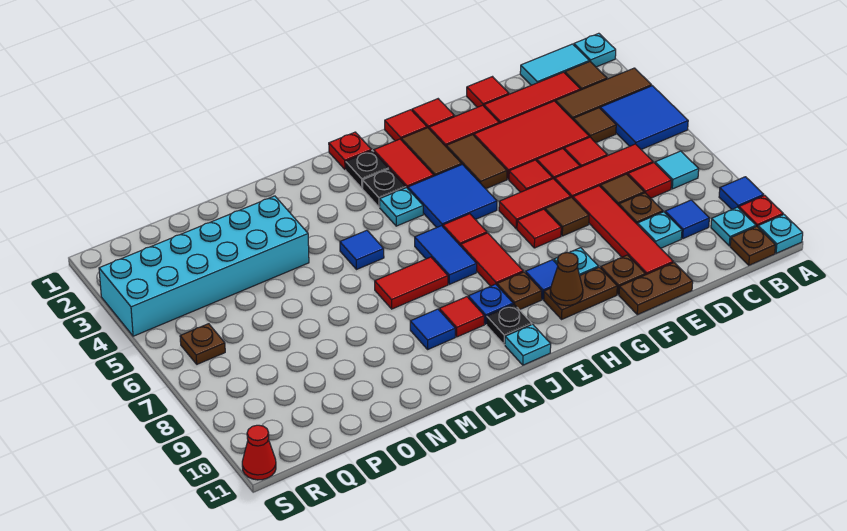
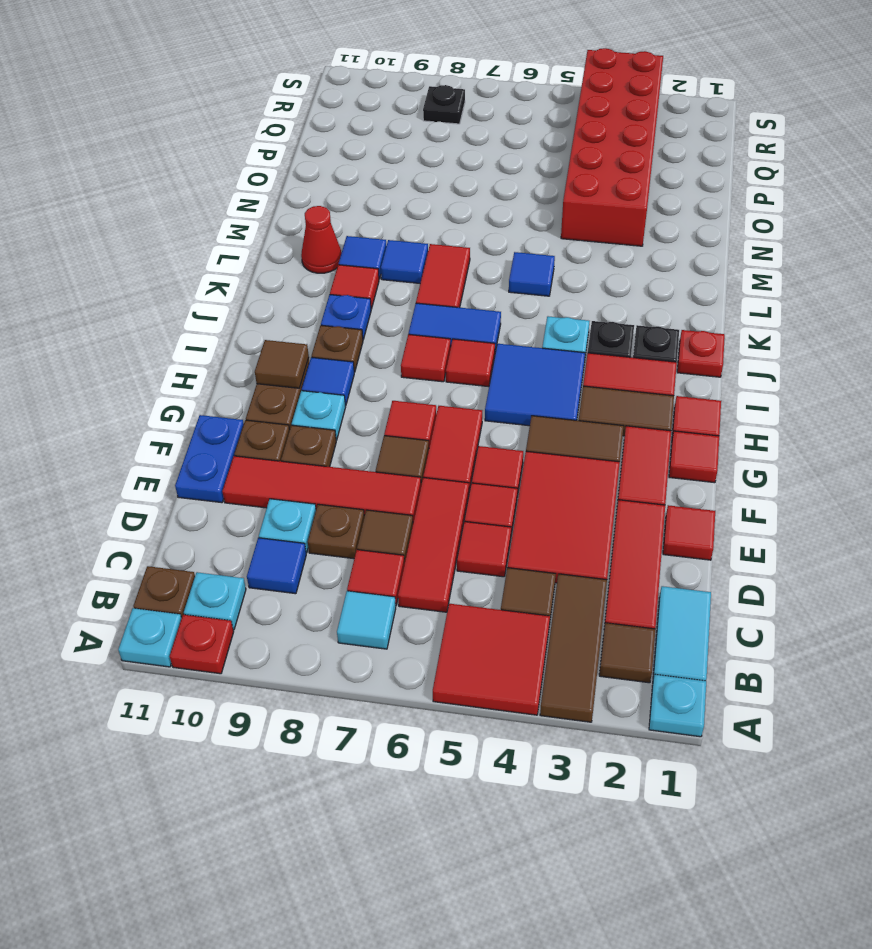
blue tile A4:B5 level 1 -> red tile A4:B5 level 1
blue tile A9 level 1 -> blue tile L8 level 1
brown plate E11:F11 level 1 -> blue plate E11:F11 level 1
brown cone H10 level 2 -> brown tile H10 level 2
red tile I7:I8 level 1 -> red tile I7 level 1
black plate J10 level 1 -> black plate R8 level 1
cyan plate J11 level 1 -> none
cyan brick N3:S4 level 1 -> red brick N3:S4 level 1
brown plate R6 level 1 -> brown plate F9 level 1
red cone S11 level 1 -> red cone L10 level 1

